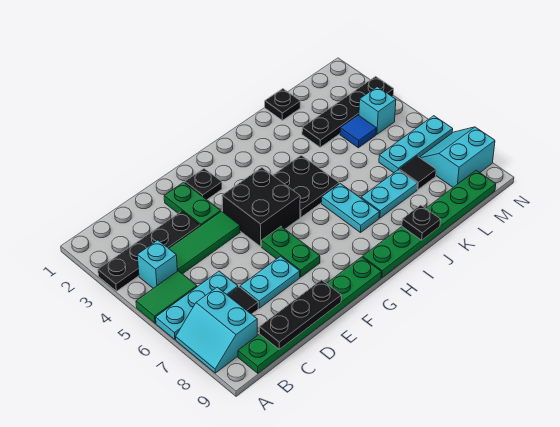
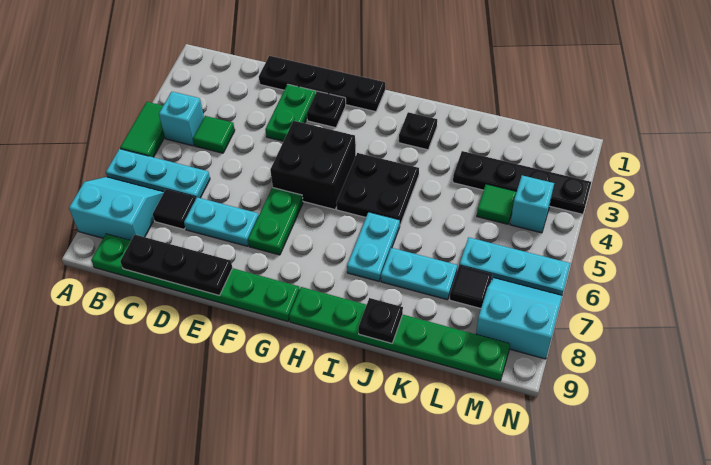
black plate A3:D3 level 1 -> black plate D1:G1 level 1
green tile A5:B5 level 1 -> green tile A4:A5 level 1
cyan slope A7:B8 level 1 top B -> cyan slope A7:B8 level 1 top 8
green tile C4:E4 level 1 -> green tile C4 level 1
black plate K1 level 1 -> black plate I2 level 1
blue tile L4 level 1 -> green tile L4 level 1

